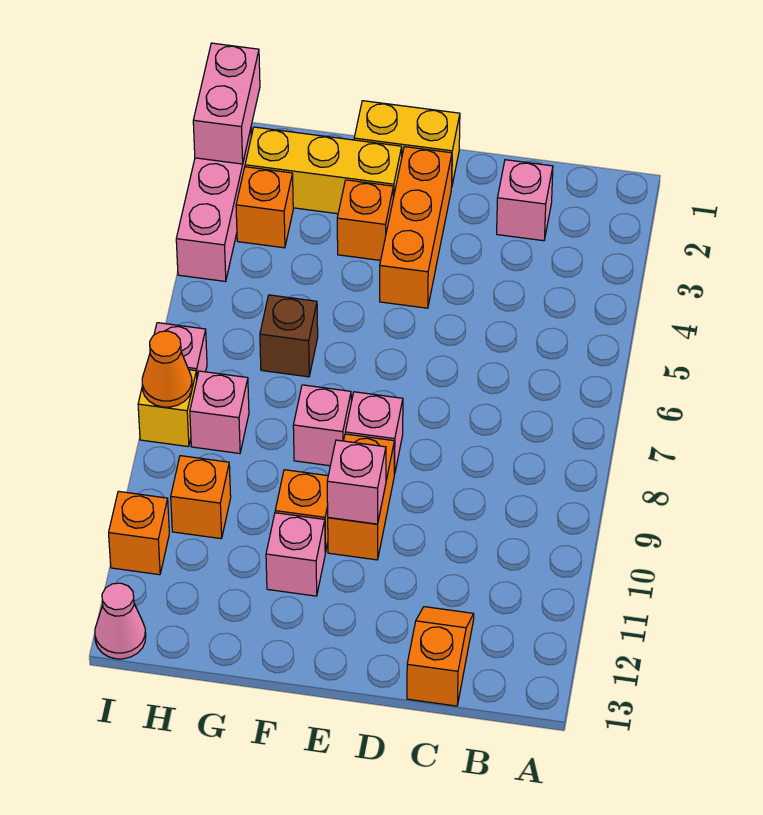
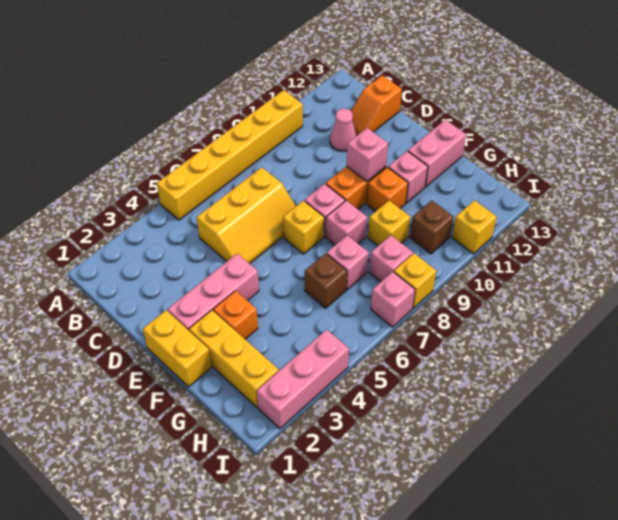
none -> yellow brick A5:A10 level 1
pink brick C2 level 1 -> pink brick G7 level 1
none -> yellow slope C5:D7 level 1 top C
orange brick E2:E4 level 1 -> pink brick E2:E4 level 1
none -> yellow brick E7 level 1
none -> yellow brick G9 level 1
orange brick H3 level 1 -> none
orange brick H10 level 1 -> brown brick H10 level 1
pink brick I1:I2 level 2 -> pink brick F12:F13 level 1
orange cone I8 level 2 -> none
orange brick I11 level 1 -> yellow brick I11 level 1
pink cone I13 level 1 -> pink cone C11 level 1

